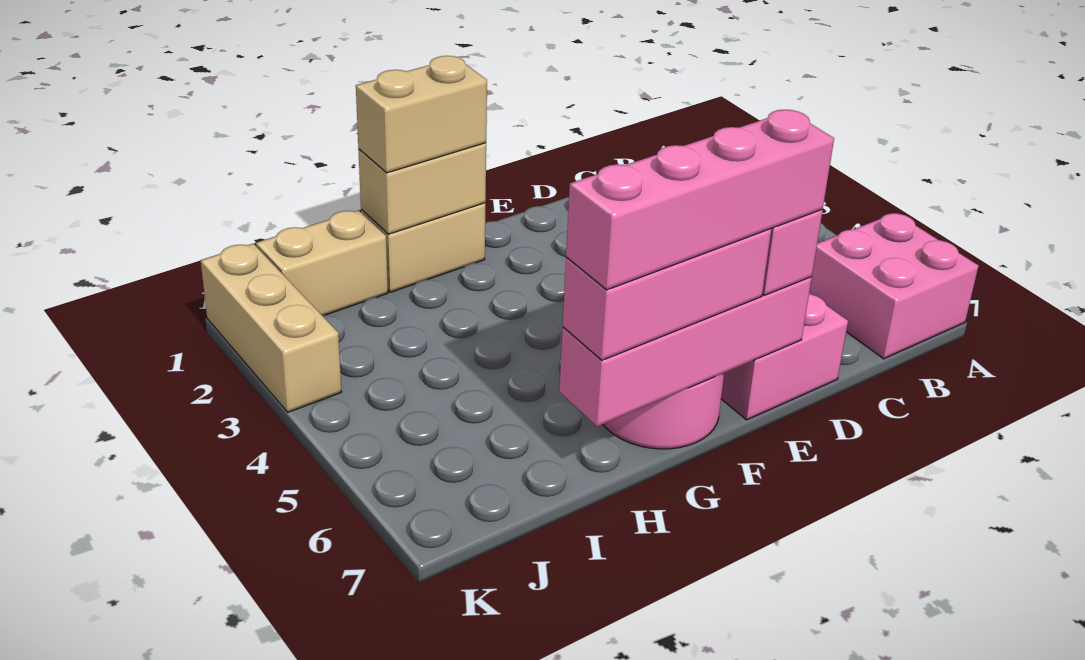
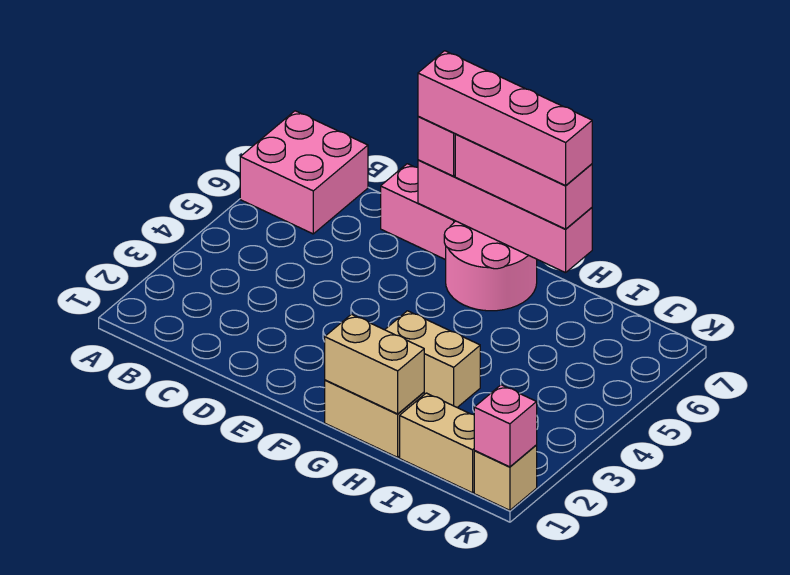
tan brick G1:H1 level 3 -> tan brick G3:H3 level 1
tan brick K1:K3 level 1 -> tan brick K1 level 1
none -> pink brick K1 level 2

